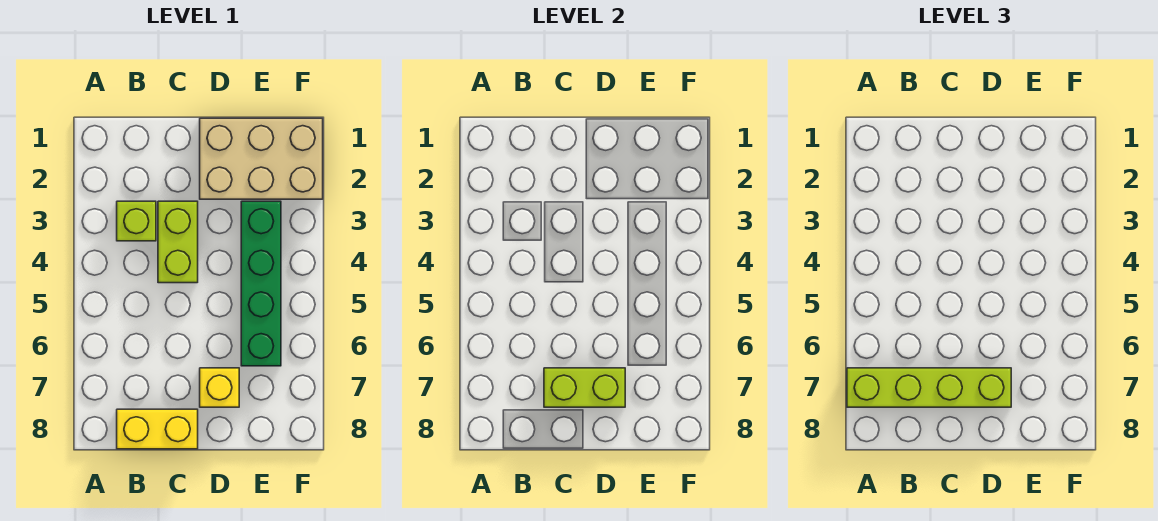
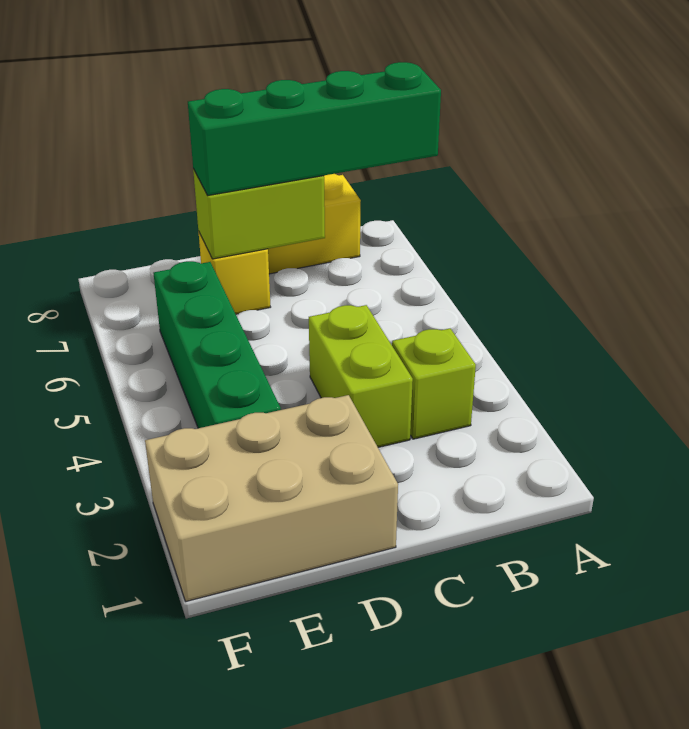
lime brick A7:D7 level 3 -> green brick A7:D7 level 3

